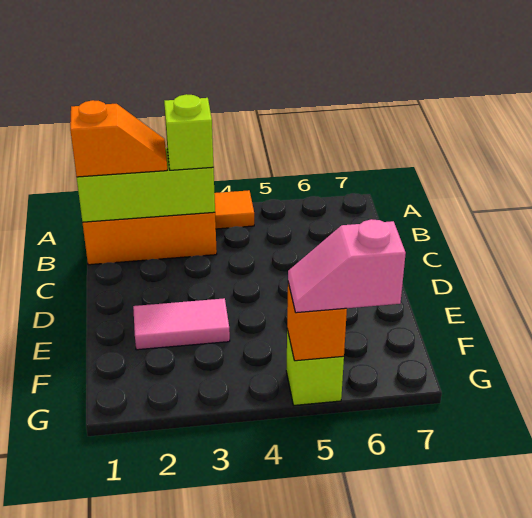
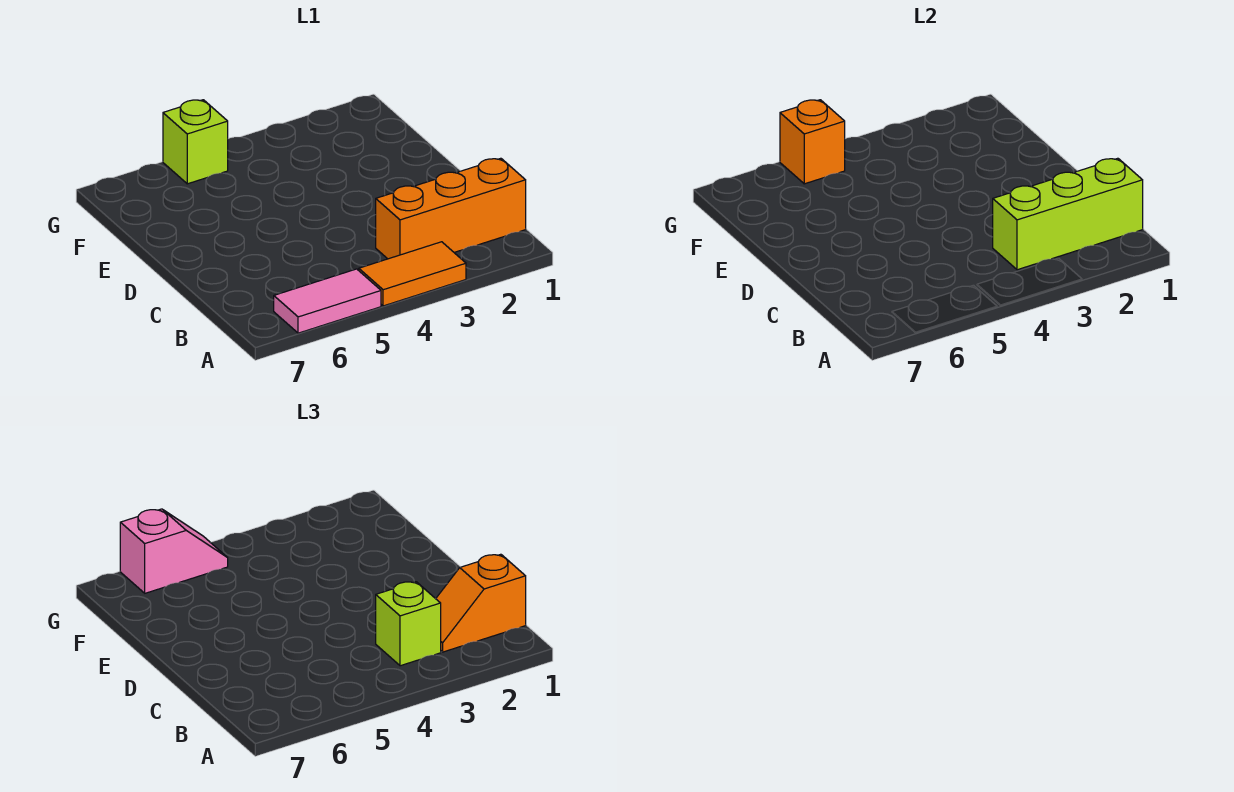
pink tile E2:E3 level 1 -> pink tile A5:A6 level 1

